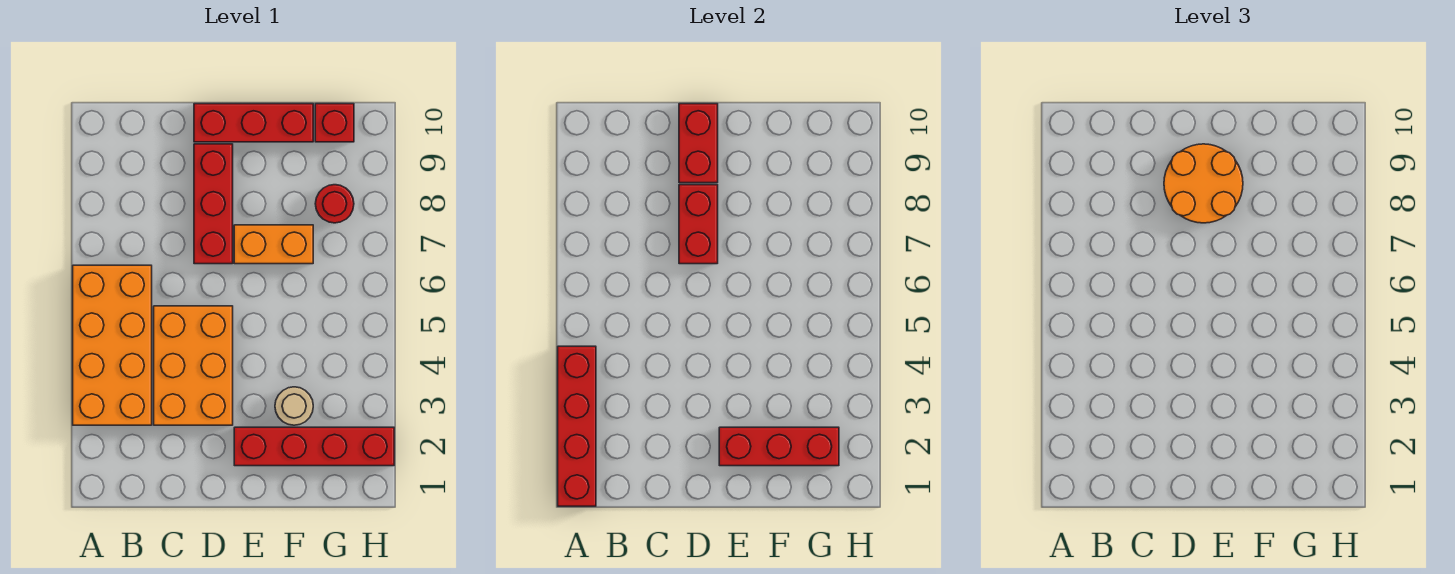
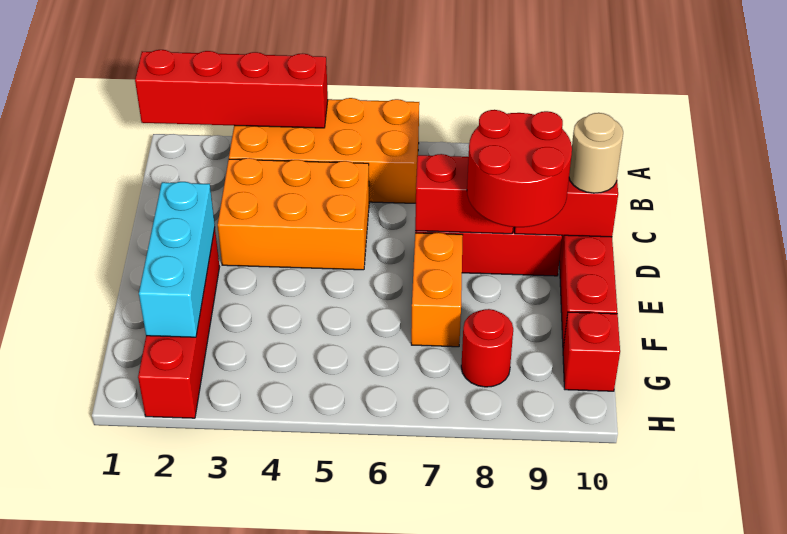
orange round brick D8:E9 level 3 -> red round brick D8:E9 level 3
red brick E2:G2 level 2 -> cyan brick E2:G2 level 2
tan round brick F3 level 1 -> tan round brick D10 level 3

